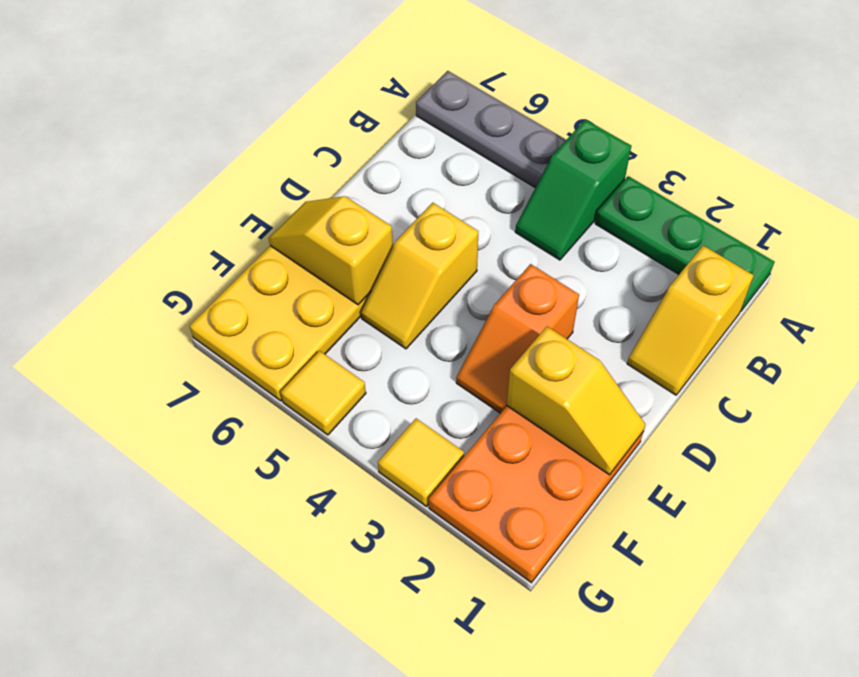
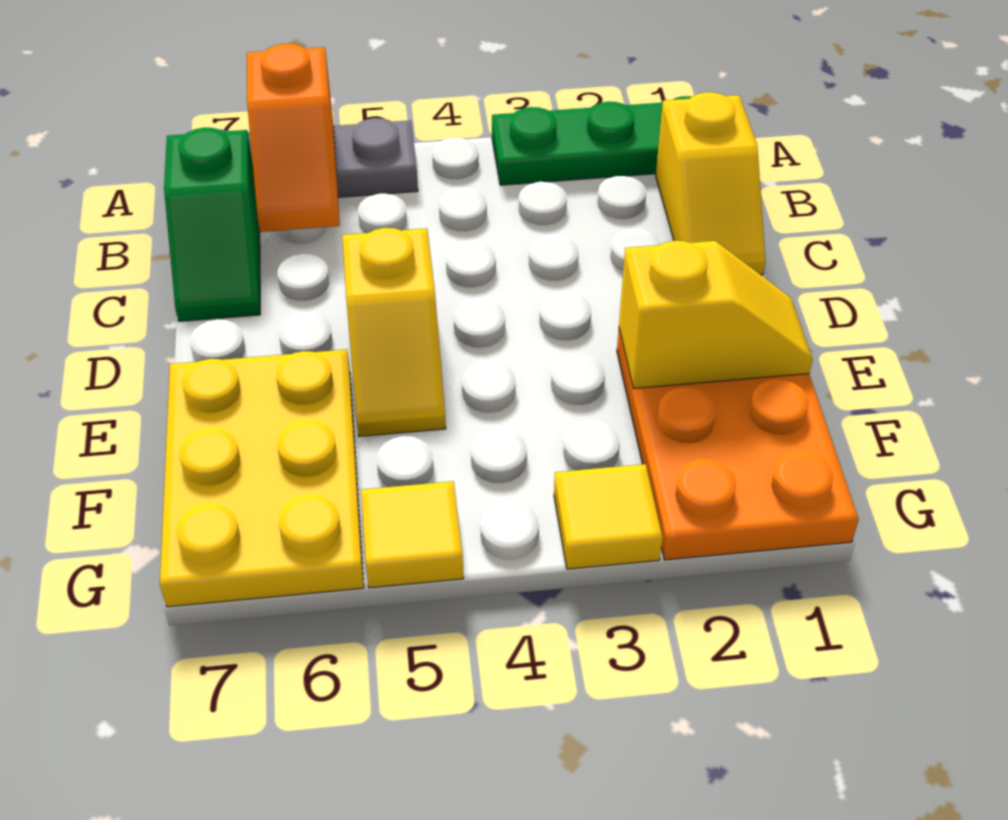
green slope A4:B4 level 1 top A -> green slope B7:C7 level 1 top B
orange slope D3:E3 level 1 top D -> orange slope A6:B6 level 2 top A
yellow slope E6:E7 level 2 top 6 -> none

